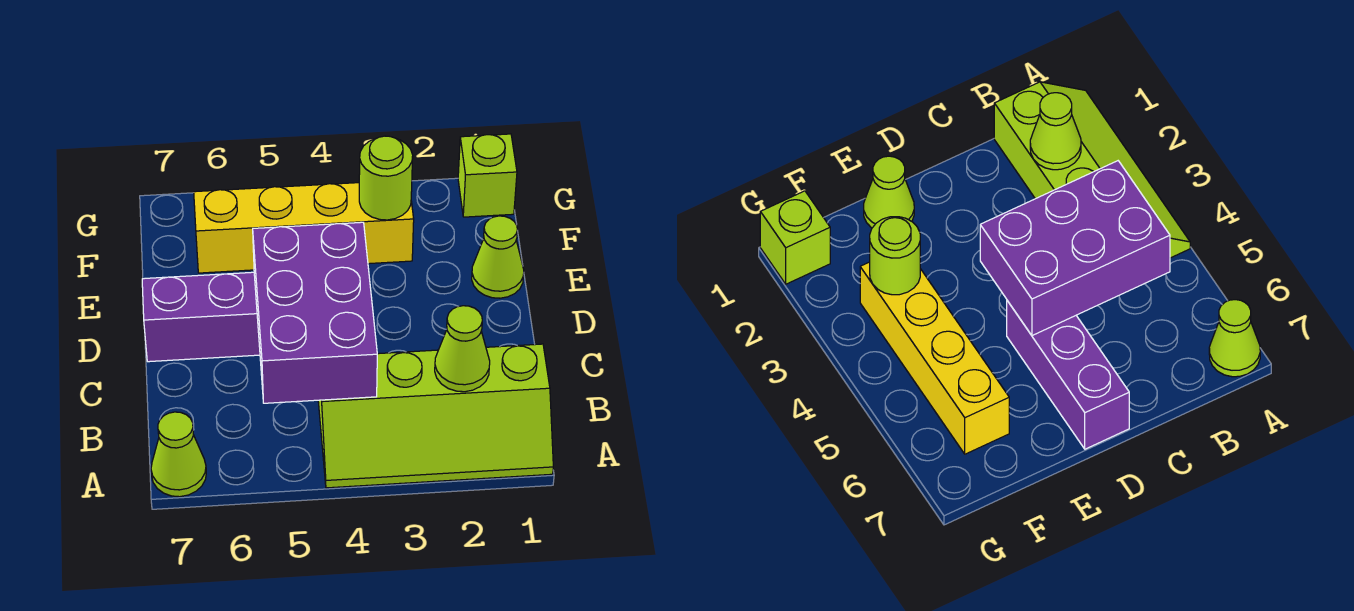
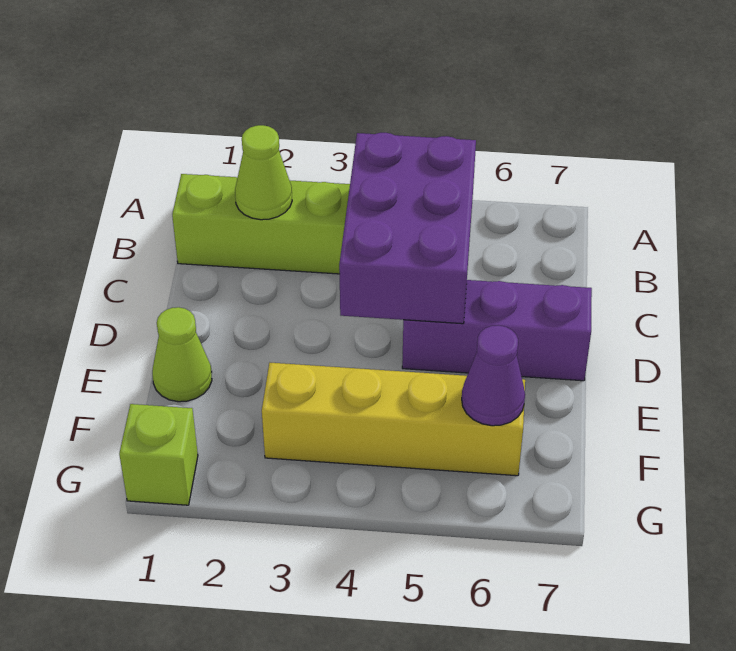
lime cone A7 level 1 -> none
lime round brick F3 level 2 -> none
none -> purple cone F6 level 2

